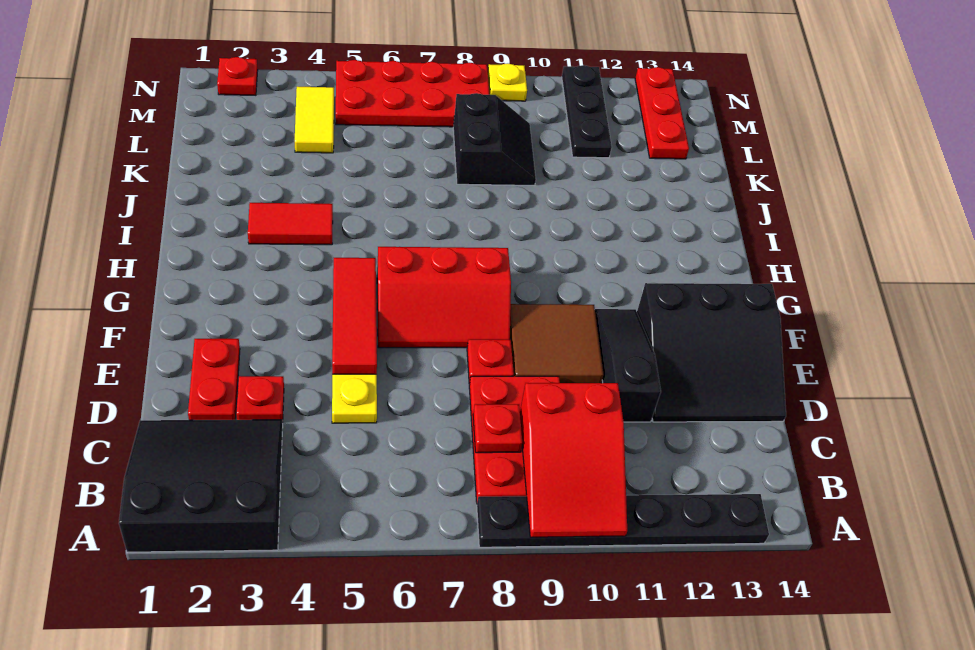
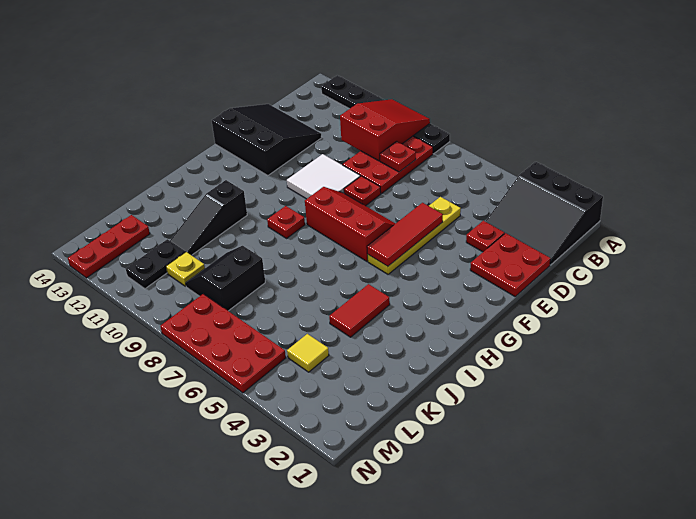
red plate D2:E2 level 1 -> red plate D1:E2 level 1
black slope D11:F11 level 1 top D -> black slope I11:K11 level 1 top I
brown tile E9:F10 level 1 -> white tile E9:F10 level 1
red tile I3:I4 level 1 -> red tile I4:J4 level 1
yellow tile L4:M4 level 1 -> yellow tile L4 level 1
black plate L11:N11 level 1 -> black plate L11:M11 level 1
red plate N2 level 1 -> red plate H9 level 1
yellow plate N9 level 1 -> yellow plate L10 level 1

